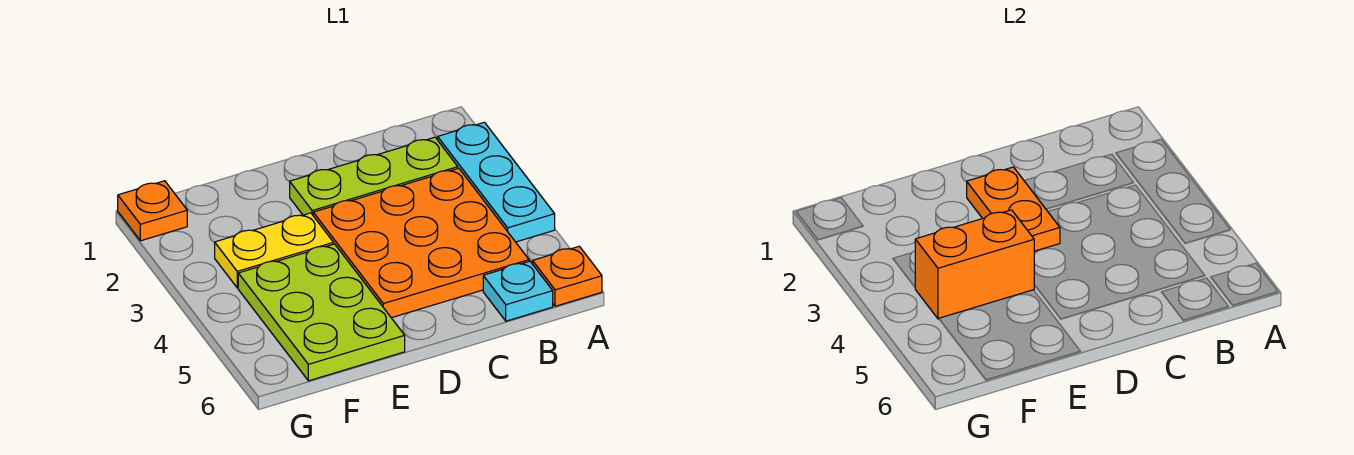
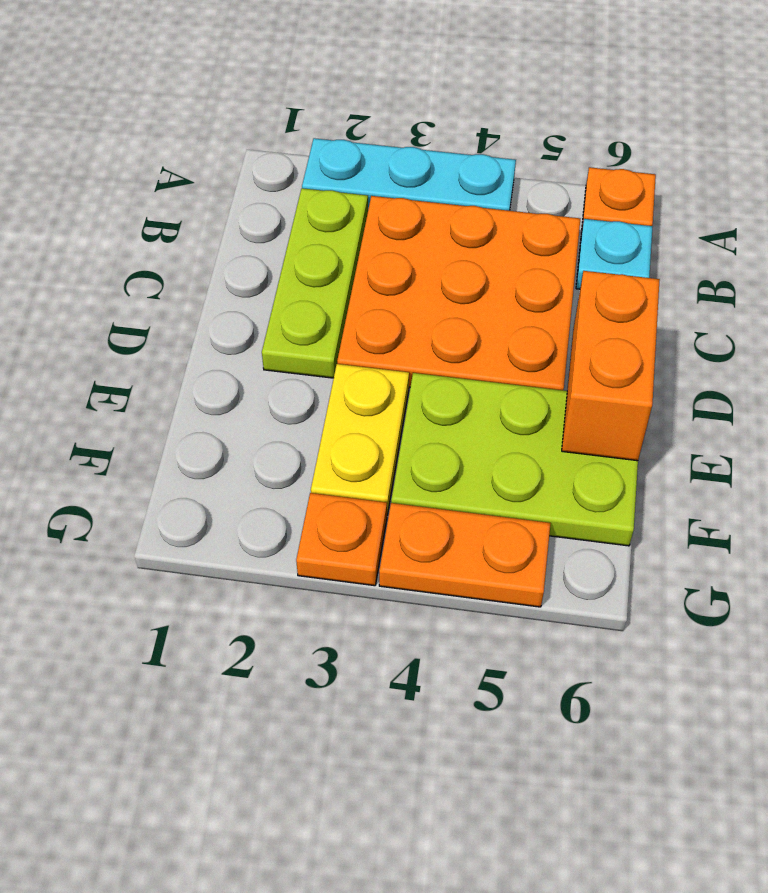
orange plate D2:D3 level 2 -> orange plate G4:G5 level 1
orange brick E4:F4 level 2 -> orange brick D6:E6 level 2
orange plate G1 level 1 -> orange plate G3 level 1

